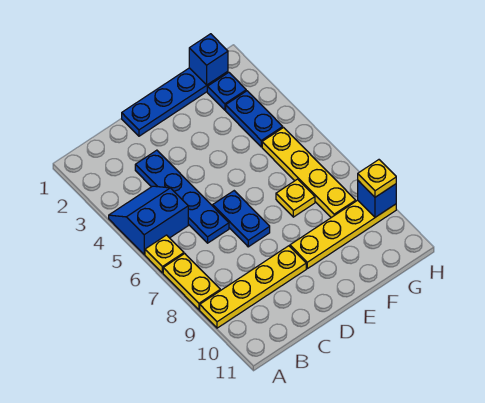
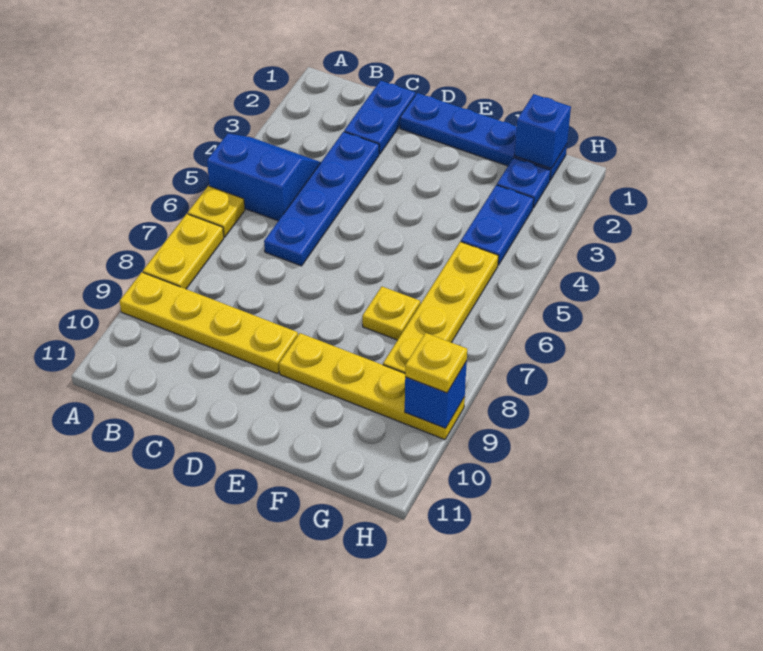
blue plate D6:D7 level 1 -> blue plate C1:C2 level 1

